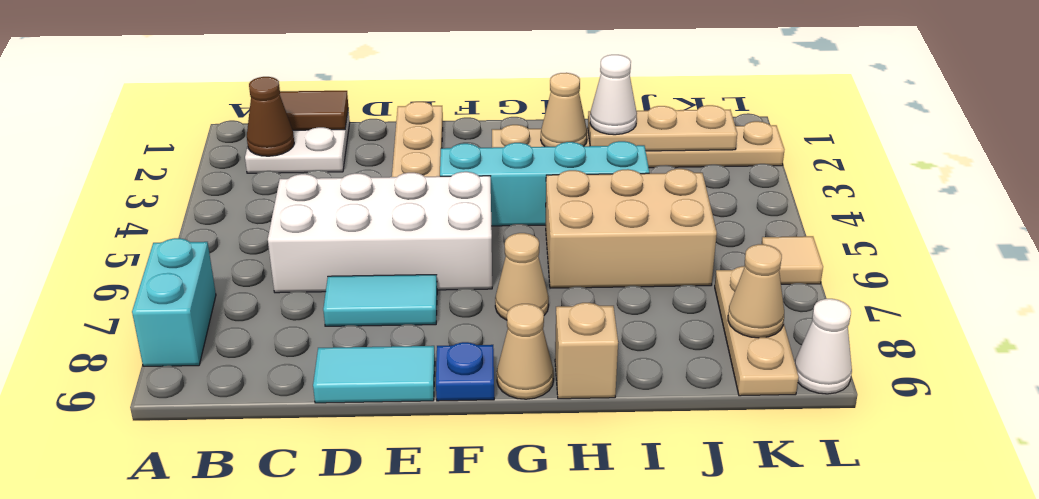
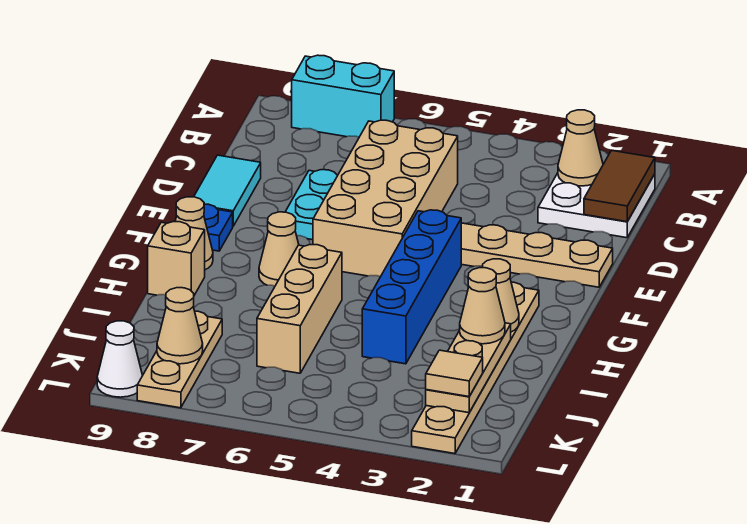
brown cone B2 level 2 -> tan cone B2 level 2
white brick C5:F6 level 1 -> tan brick C5:F6 level 1
cyan tile D7:E7 level 1 -> cyan plate D7:E7 level 1
cyan brick F4:I4 level 1 -> blue brick F4:I4 level 1
tan brick H5:J6 level 1 -> tan brick H6:J6 level 1
white cone I2 level 3 -> tan cone I2 level 3
tan plate K7:K9 level 1 -> tan plate J8:L8 level 1
tan tile L6 level 1 -> tan tile K2 level 3

